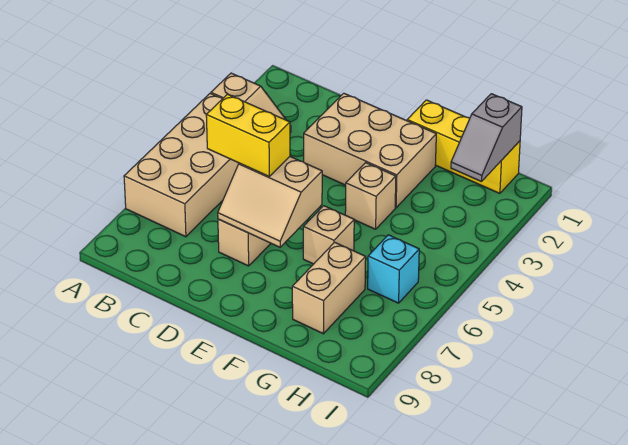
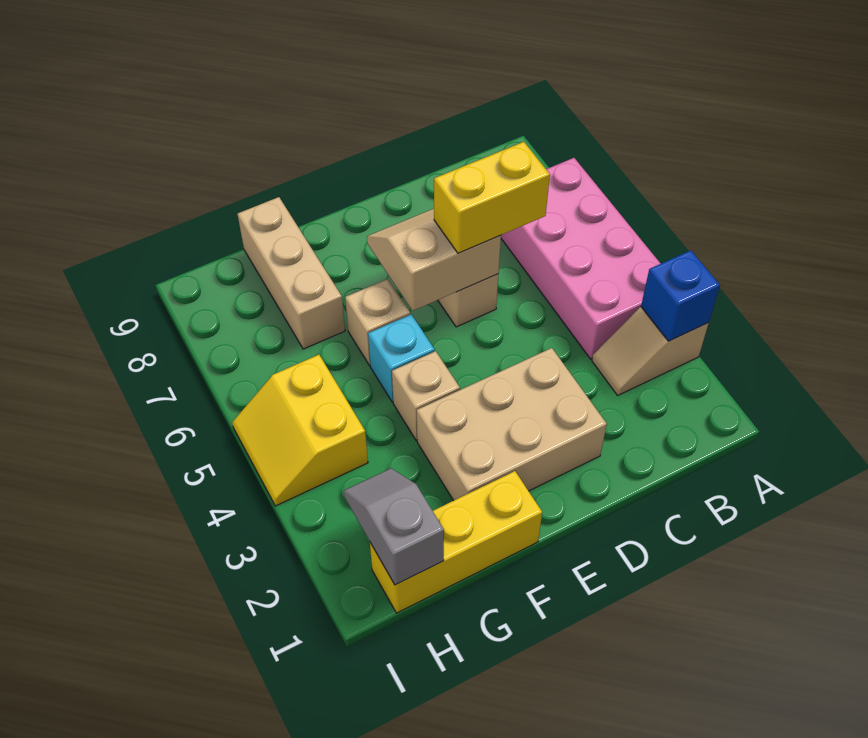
none -> blue brick A3 level 2
tan brick A4:B7 level 1 -> pink brick A4:B7 level 1
tan brick G7:G8 level 1 -> tan brick G7:G9 level 1
none -> yellow slope H4:I5 level 1 top H
cyan brick H6 level 1 -> cyan brick F5 level 1

